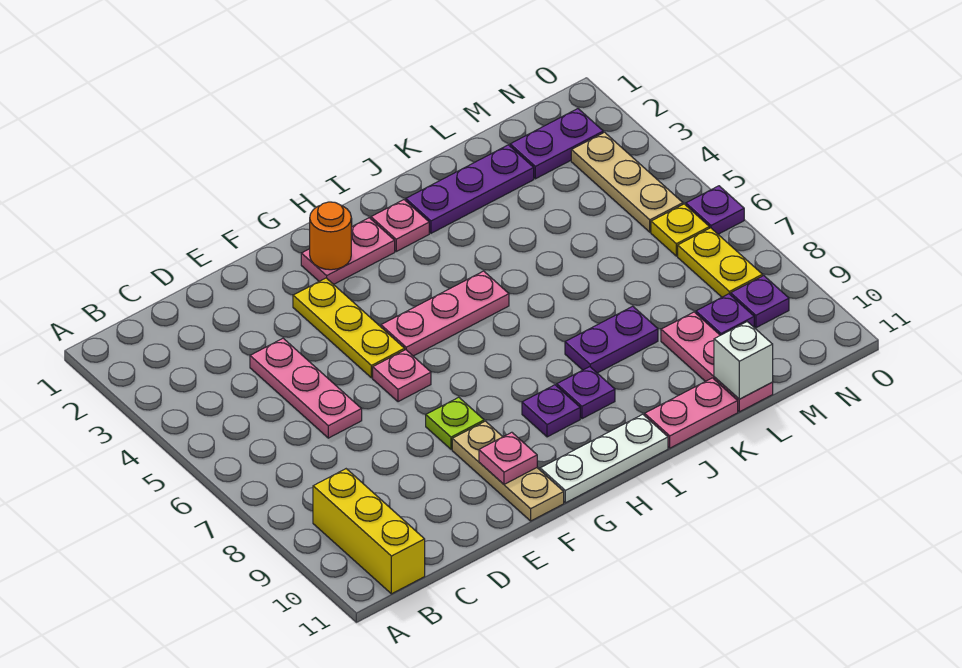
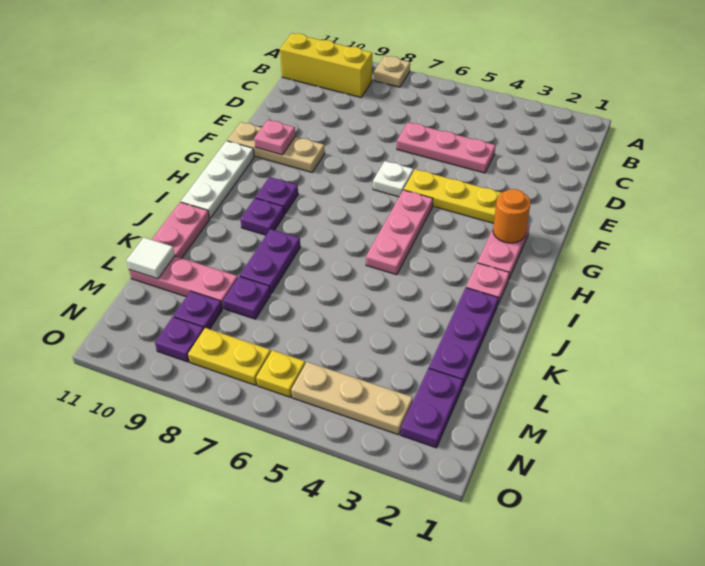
none -> tan plate A8 level 1
pink plate F6 level 1 -> white plate F6 level 1
lime plate F8 level 1 -> none
white brick L11 level 2 -> white tile L11 level 2
purple plate O6 level 1 -> purple plate L8 level 1

